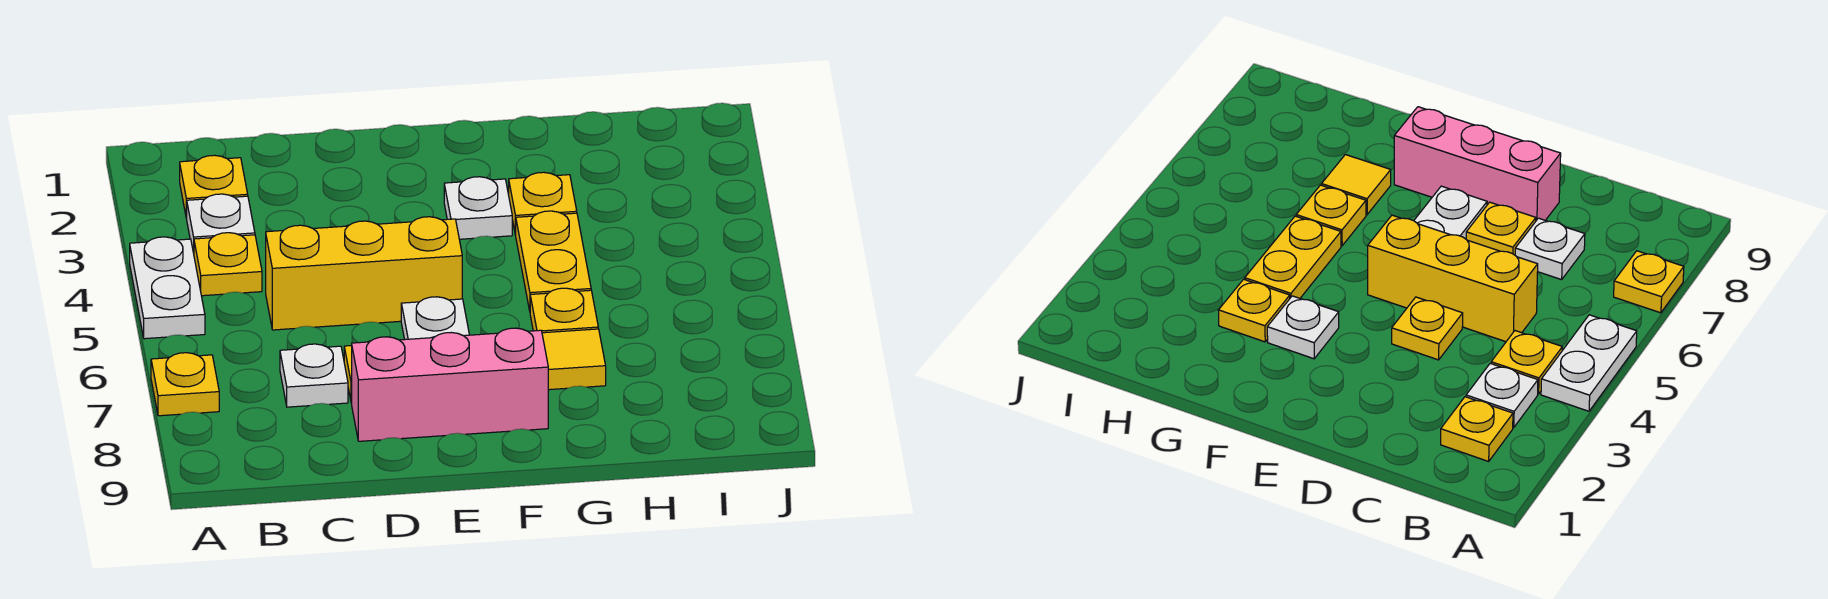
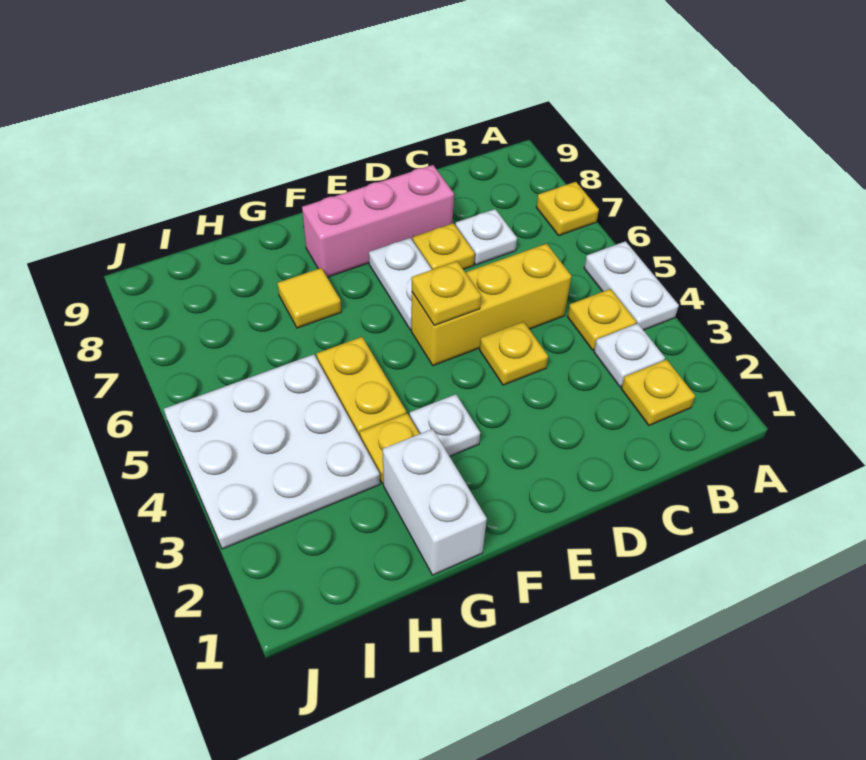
none -> white brick G1:G2 level 1
yellow plate G6 level 1 -> yellow plate E5 level 2
none -> white plate H3:J5 level 1

